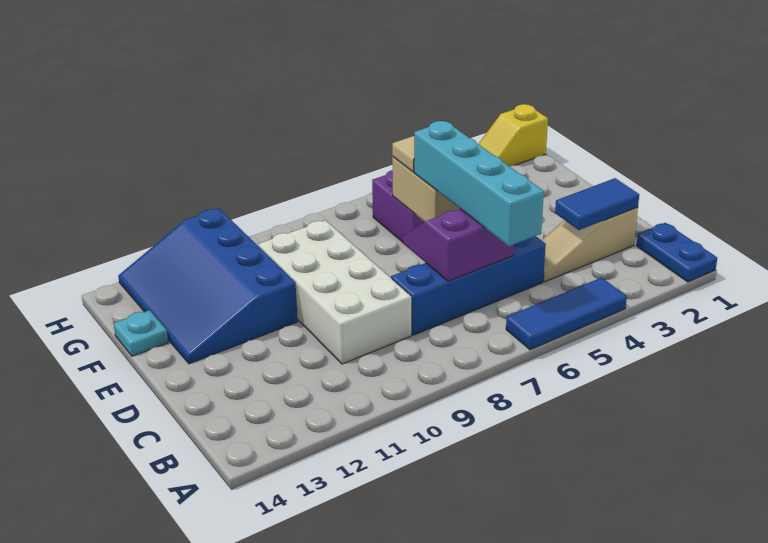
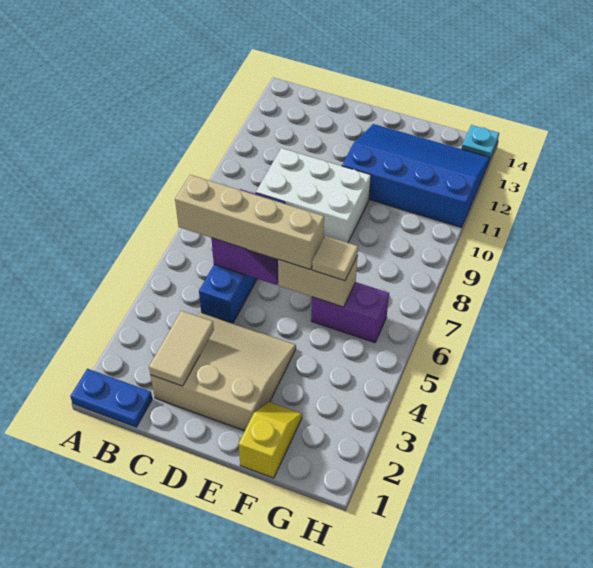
blue tile A4:A6 level 1 -> none
cyan brick B6:E6 level 3 -> tan brick B6:E6 level 3
tan slope C2:C4 level 1 top 2 -> tan slope C2:E4 level 1 top 2
blue tile C2:C3 level 2 -> tan tile C2:C3 level 2
white brick C9:F10 level 1 -> white brick C9:E10 level 1
cyan plate F14 level 1 -> cyan plate H14 level 1
yellow slope H1:H2 level 1 top 1 -> yellow slope F1:F2 level 1 top 1

